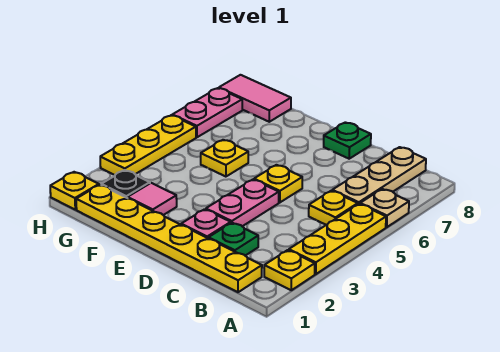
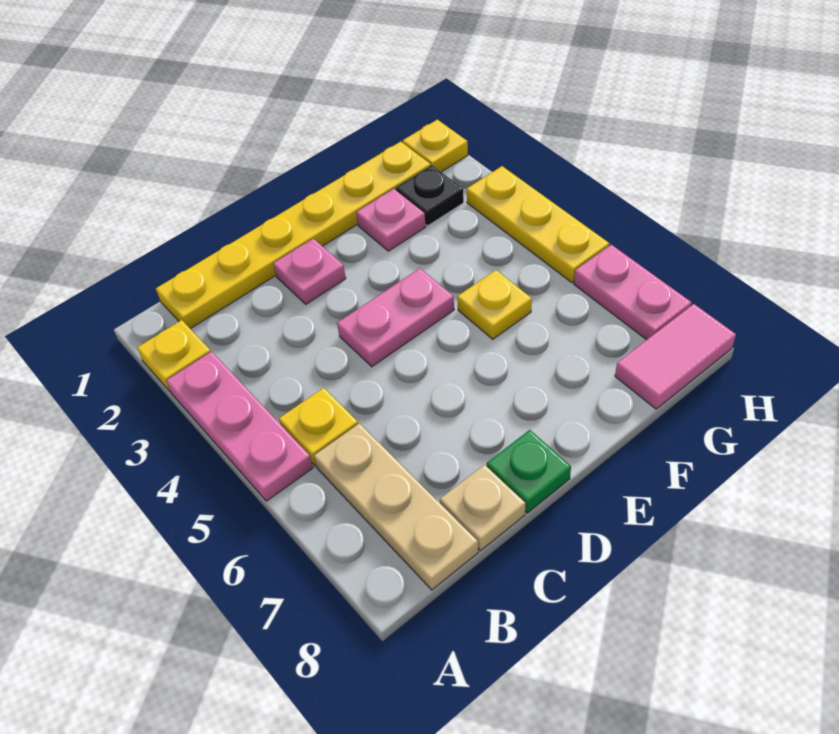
yellow plate A3:A5 level 1 -> pink plate A3:A5 level 1
tan plate A6 level 1 -> tan plate C8 level 1
green plate C2 level 1 -> none
pink plate D3:D4 level 1 -> pink plate D4:E4 level 1
yellow plate D5 level 1 -> none
pink tile F2 level 1 -> pink plate F2 level 1

